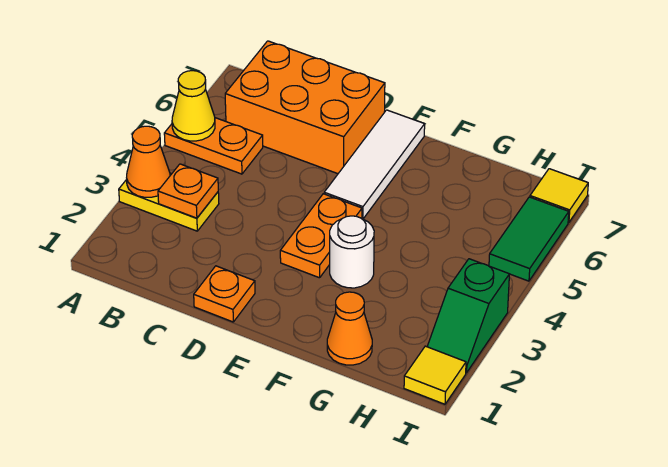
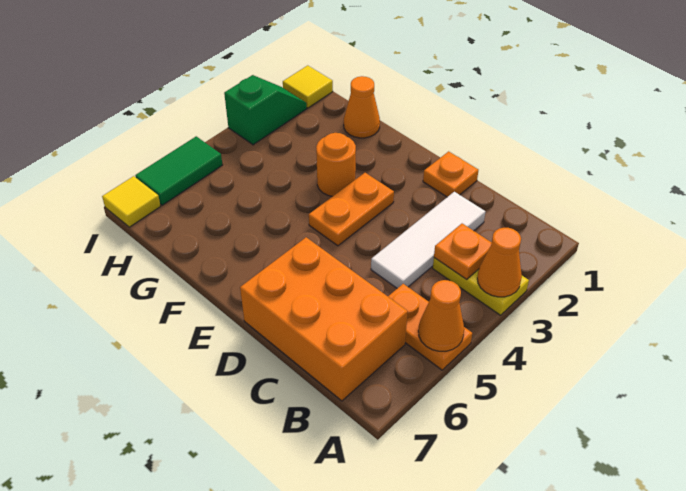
yellow cone A5 level 2 -> orange cone A5 level 2
white tile E5:E7 level 1 -> white tile C2:C4 level 1
white round brick F3 level 1 -> orange round brick F3 level 1

